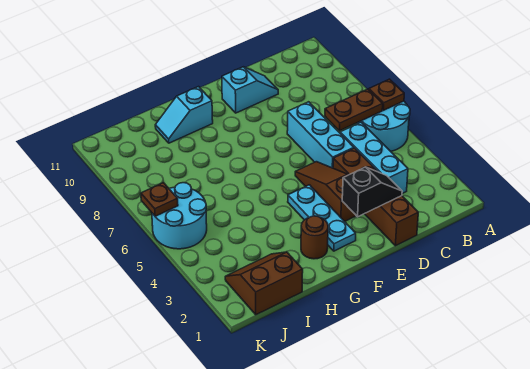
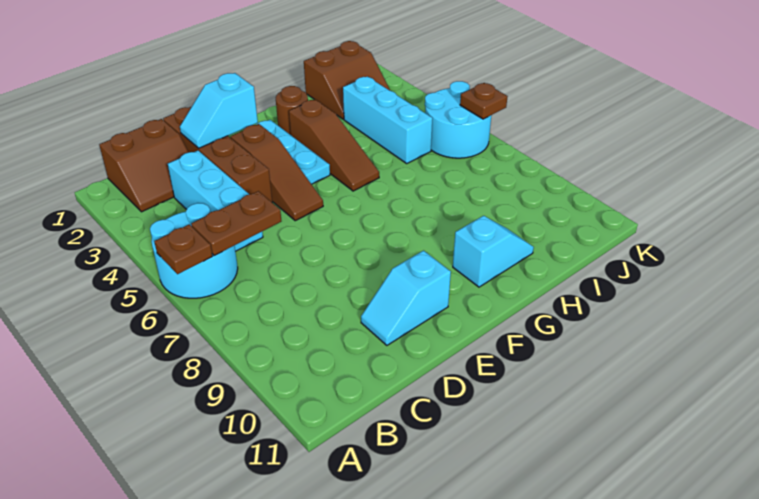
none -> brown slope B1:C2 level 1 top 1
black slope D2:E2 level 2 top E -> cyan slope D2:E2 level 2 top E
cyan brick D5:D7 level 1 -> cyan brick I3:I5 level 1
none -> brown slope G3:G5 level 1 top 3

